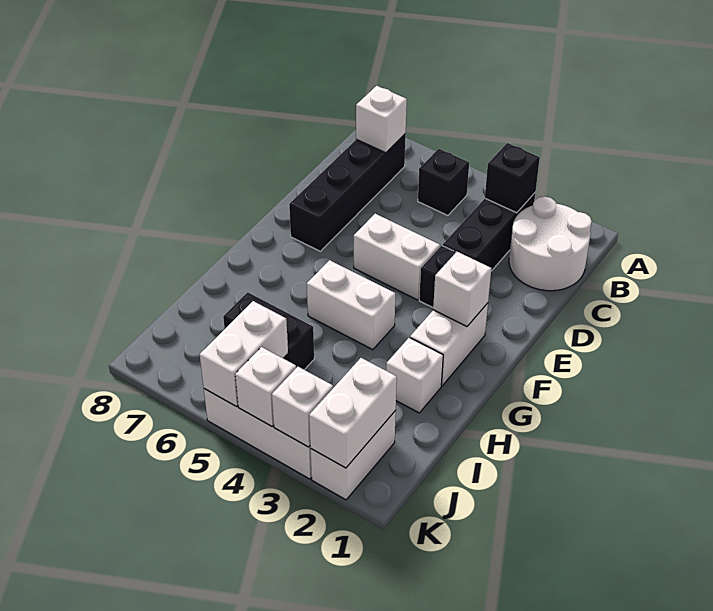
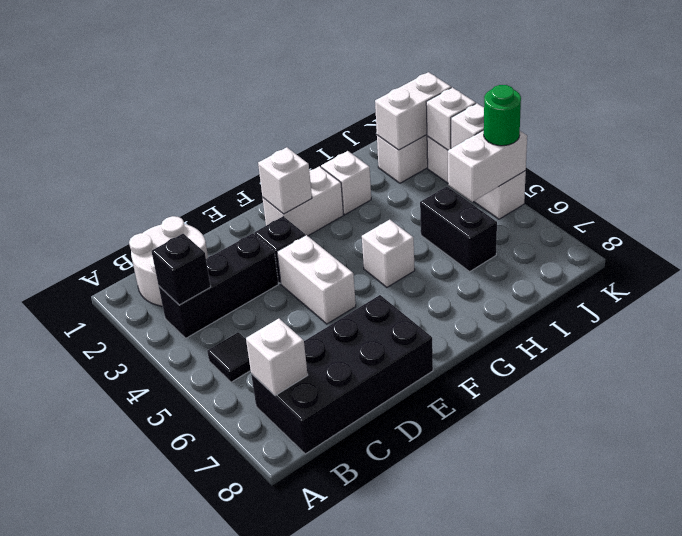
black brick B5 level 1 -> black tile B5 level 1
black brick B7:E7 level 1 -> black brick B7:E8 level 1
white brick G4:G5 level 1 -> white brick G5 level 1
none -> green round brick K5 level 3

